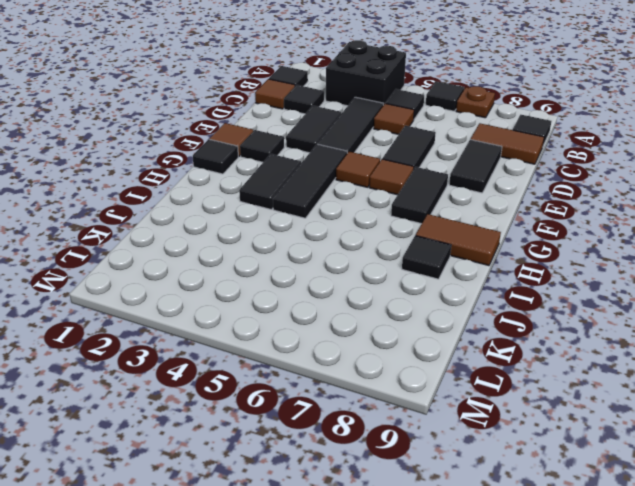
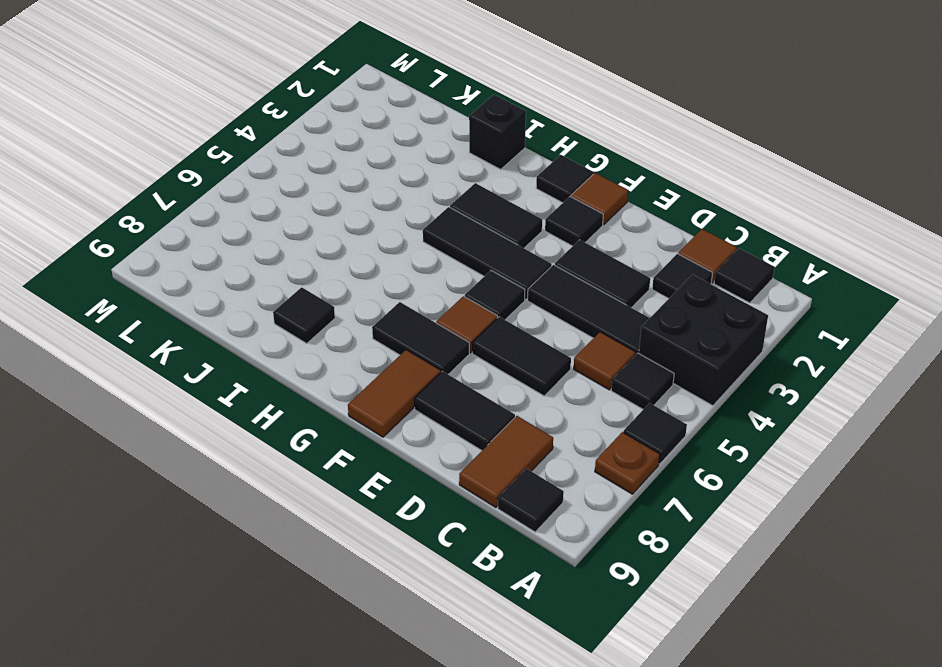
brown tile F5 level 1 -> black tile F5 level 1
brown tile H8:H9 level 1 -> brown tile F8:F9 level 1
none -> black brick I1 level 1

